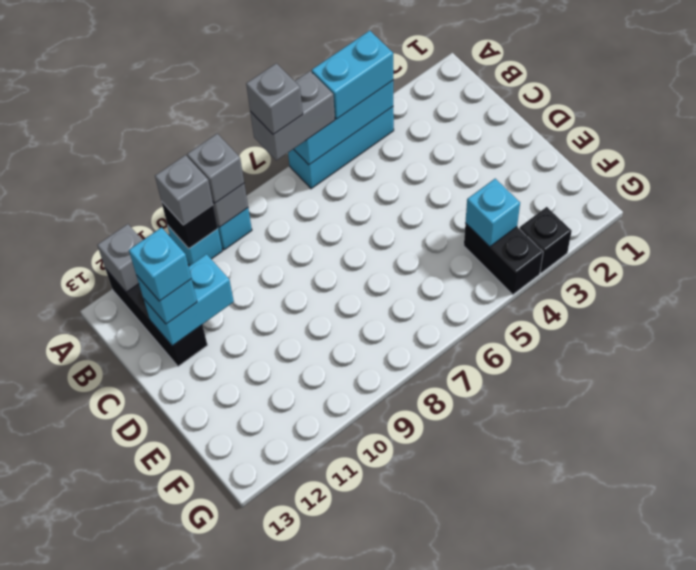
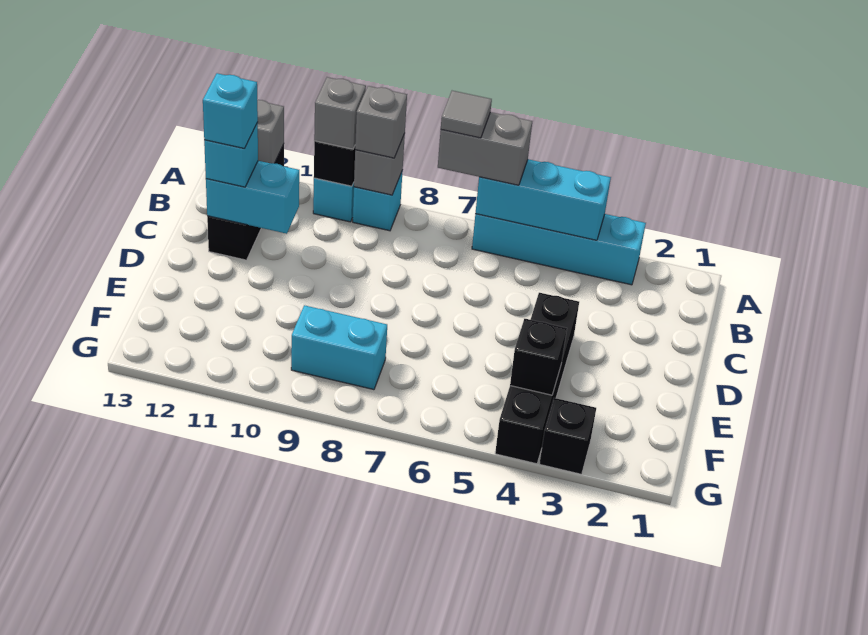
cyan brick A4:A6 level 1 -> cyan brick A3:A6 level 1
cyan brick A4:A5 level 3 -> cyan brick F8:F9 level 1
grey brick A7 level 4 -> grey tile A7 level 4
black brick F4:G4 level 1 -> black brick D4:G4 level 1
cyan brick F4 level 2 -> black brick F4 level 2

